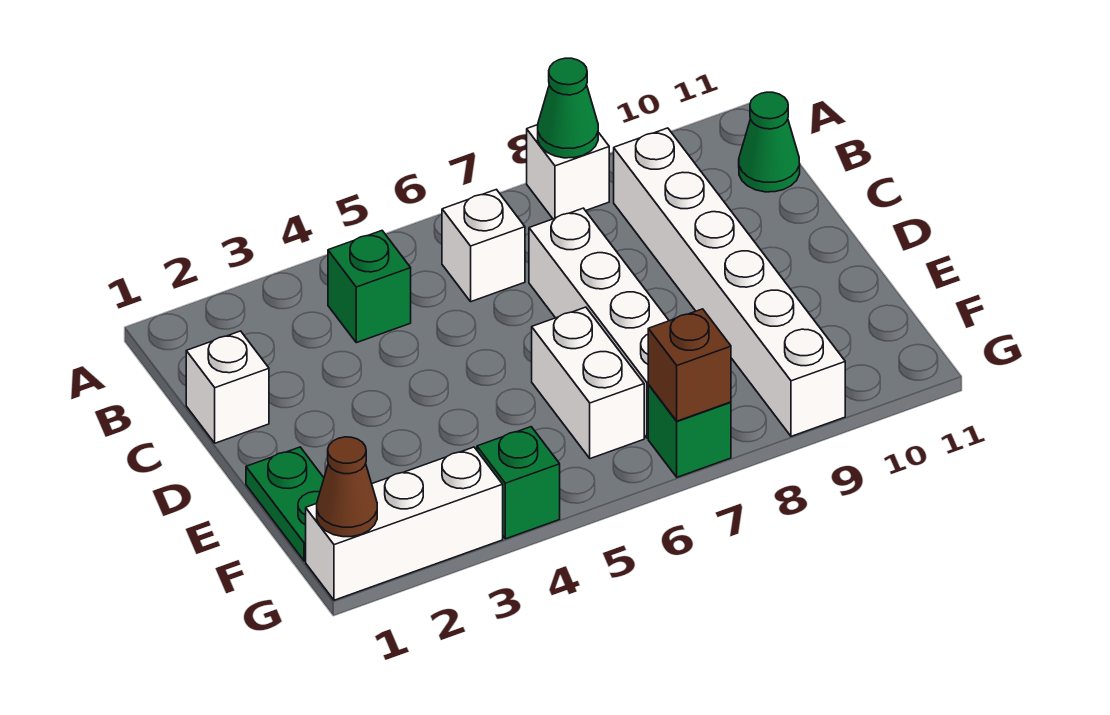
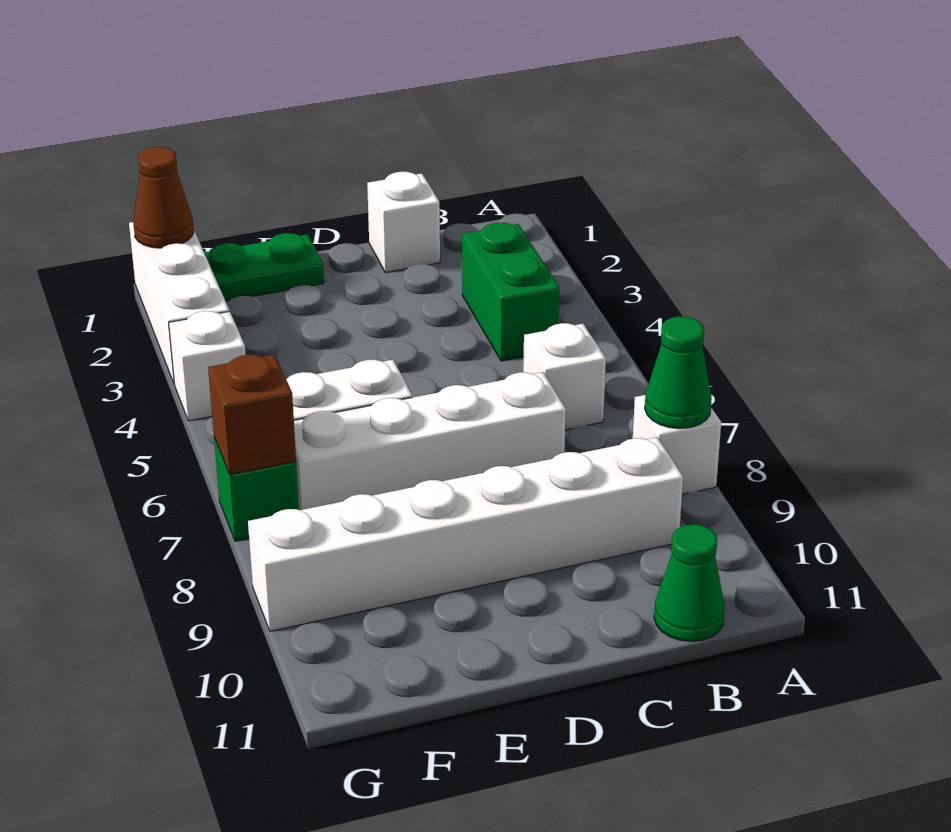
green brick B4 level 1 -> green brick B3:B4 level 1
green brick G4 level 1 -> white brick G4 level 1

